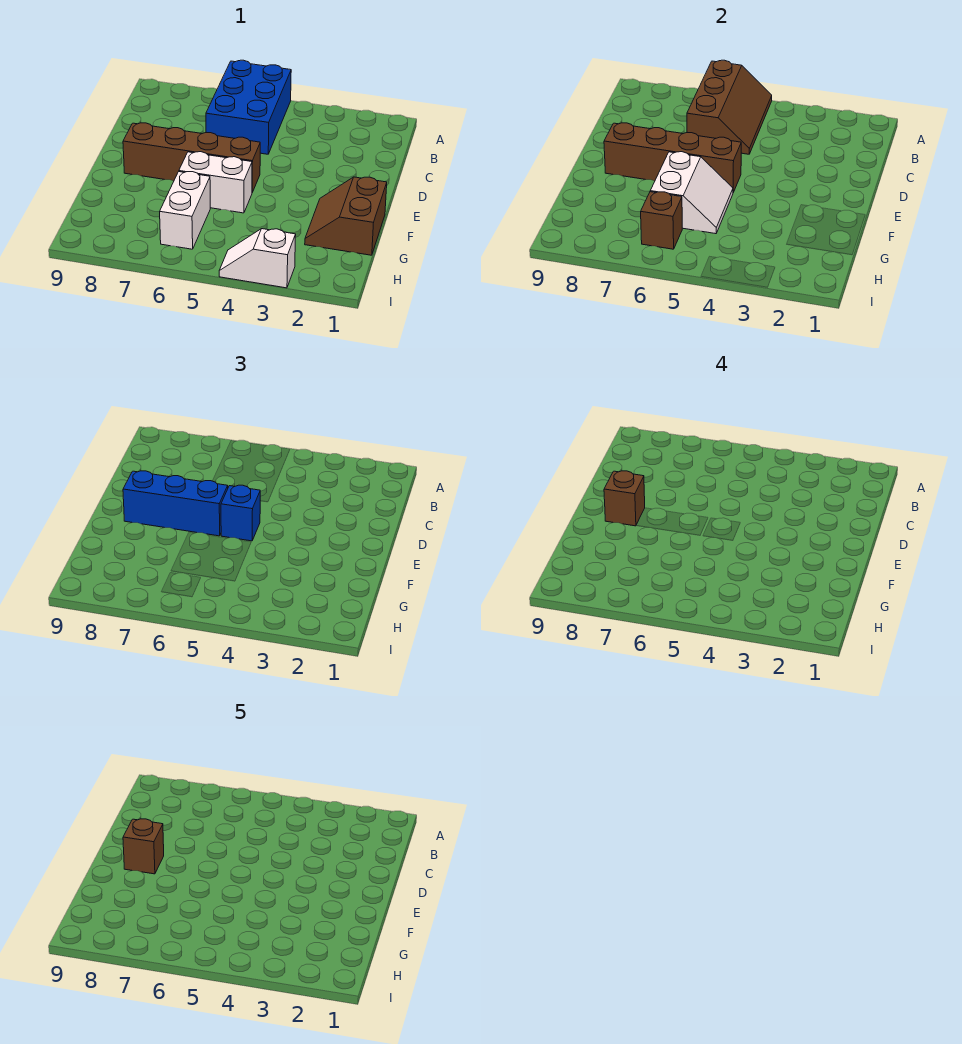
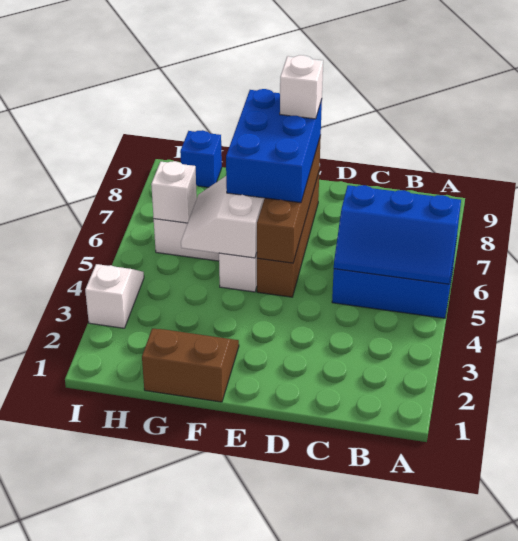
brown slope A5:C6 level 2 top 6 -> blue slope A5:C6 level 2 top 6
blue brick E5 level 3 -> blue brick H9 level 1
blue brick E6:E8 level 3 -> blue brick E6:F8 level 3
brown brick E8 level 4 -> white brick E8 level 4
brown brick E8 level 5 -> none
white slope F5:G6 level 2 top 6 -> white slope F5:G6 level 2 top F
brown brick H6 level 2 -> white brick H6 level 2

